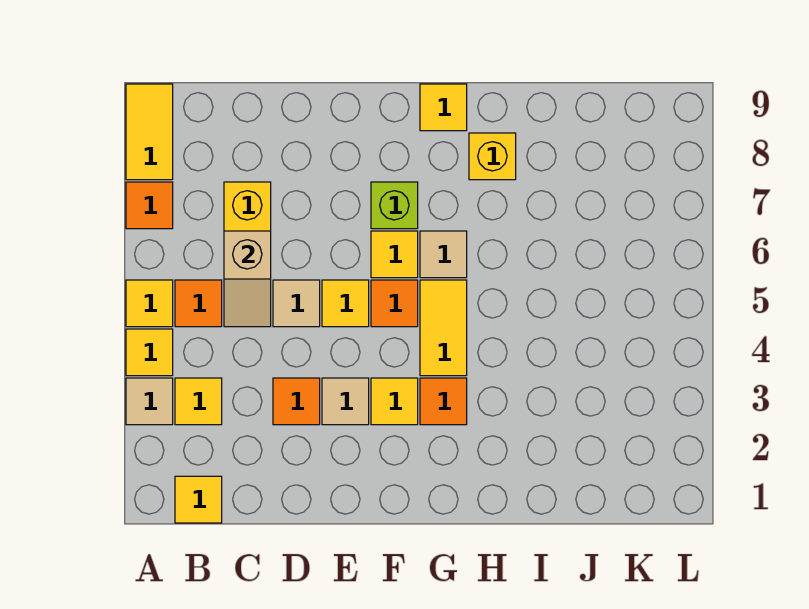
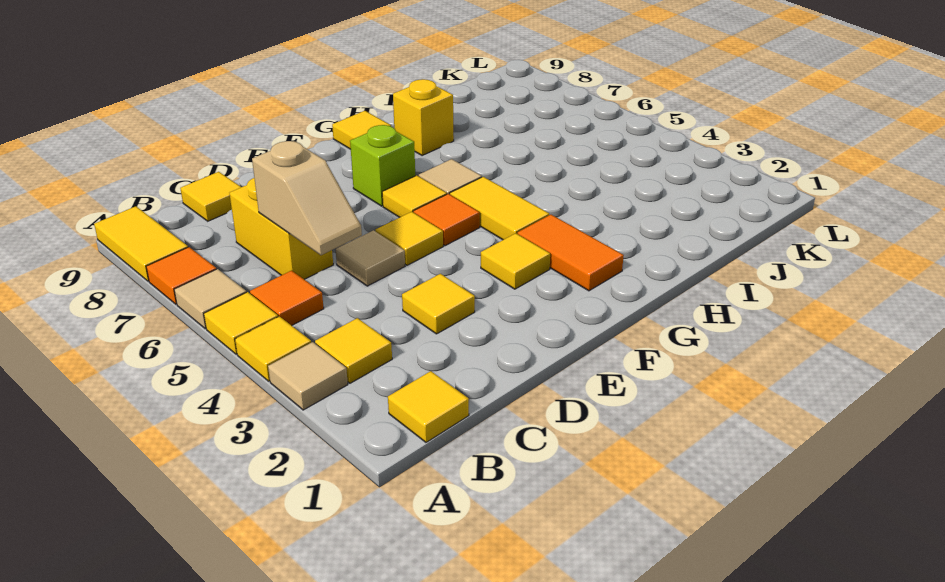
none -> yellow tile C9 level 1
orange tile D3 level 1 -> yellow tile D3 level 1
tan tile E3 level 1 -> tan tile A6 level 1
orange tile G3 level 1 -> orange tile G2:G3 level 1

